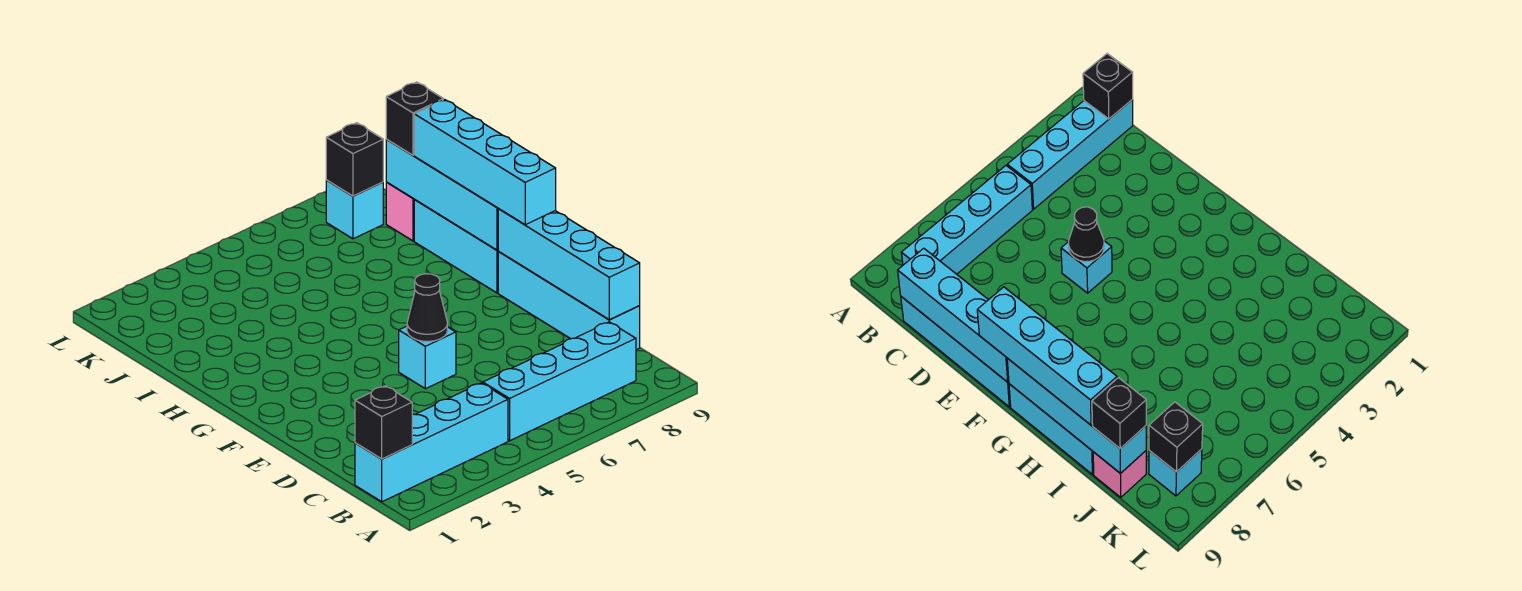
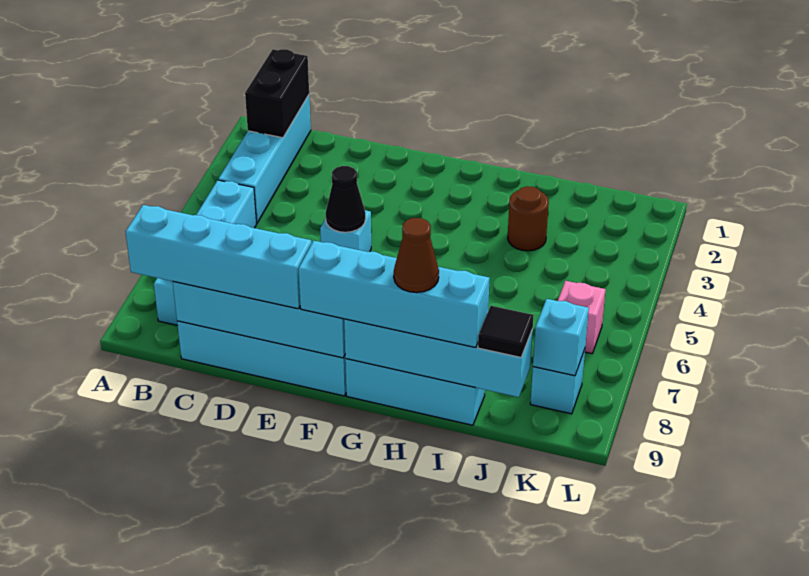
black brick B1 level 2 -> black brick B1:B2 level 2
none -> cyan brick B9:E9 level 3
none -> brown cone H9 level 4
none -> brown round brick I3 level 1
pink brick J9 level 1 -> pink brick K6 level 1
black brick J9 level 3 -> black tile J9 level 3
black brick K8 level 2 -> cyan brick K8 level 2

